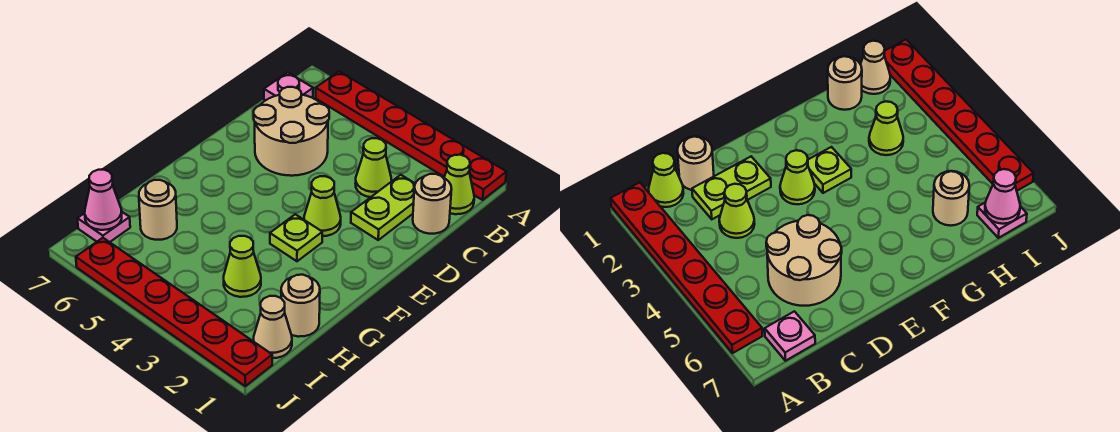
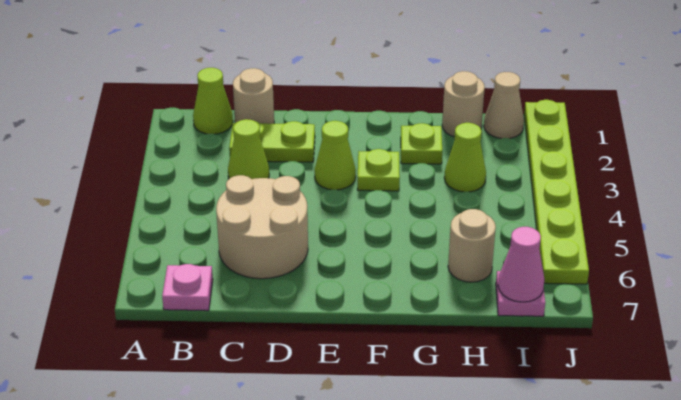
red plate A1:A6 level 1 -> none
none -> lime plate G2 level 1
red plate J1:J6 level 1 -> lime plate J1:J6 level 1

